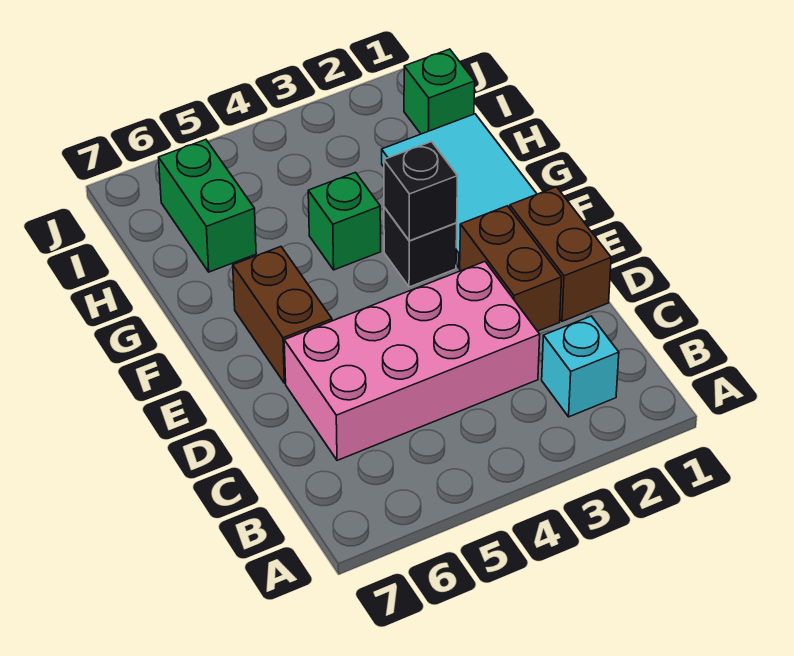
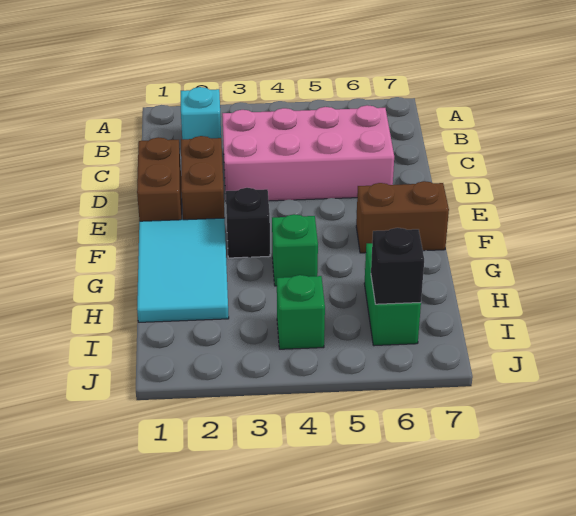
brown brick E6:F6 level 1 -> brown brick F6:F7 level 1
black brick F3 level 2 -> black brick I6 level 2
green brick I1 level 1 -> green brick I4 level 1

